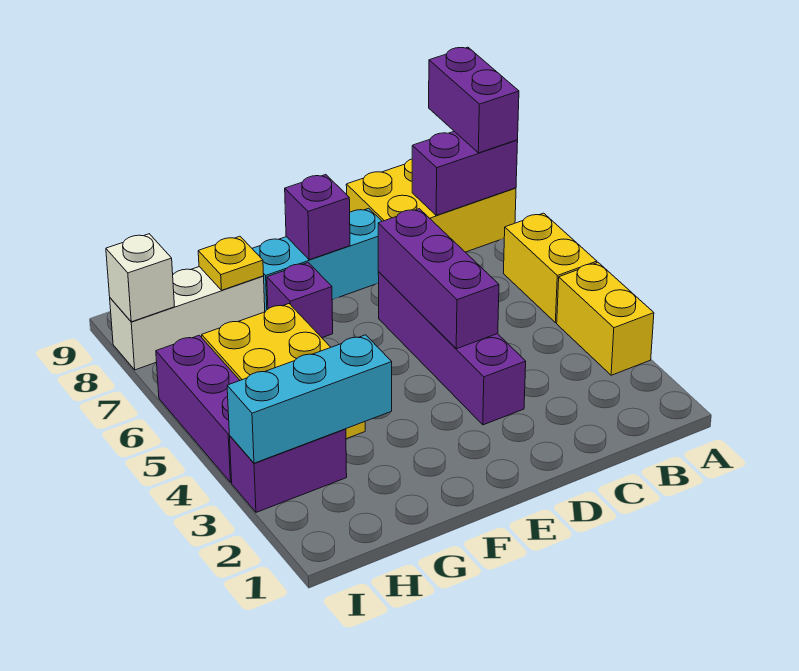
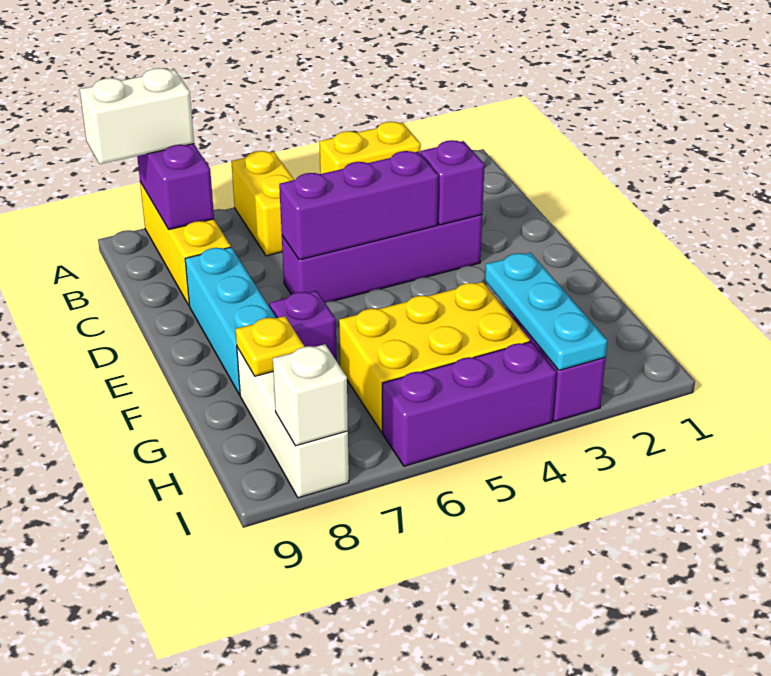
yellow brick A5:A6 level 1 -> yellow brick A6:B6 level 1
yellow brick A8:C9 level 1 -> yellow brick A8:C8 level 1
purple brick A8:A9 level 3 -> white brick A8:A9 level 3
purple brick E8 level 2 -> purple brick D3 level 2
cyan brick G3:I3 level 2 -> cyan plate G3:I3 level 2

